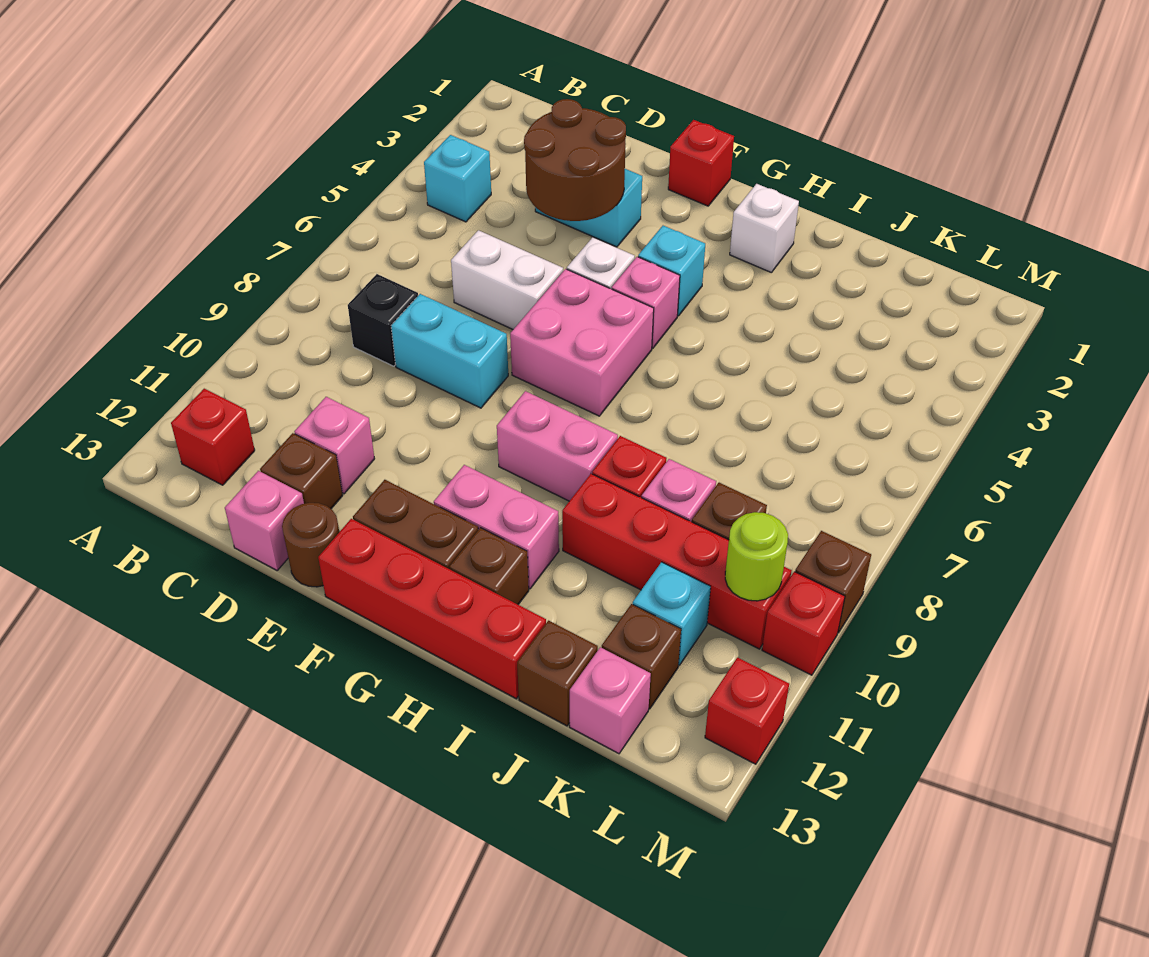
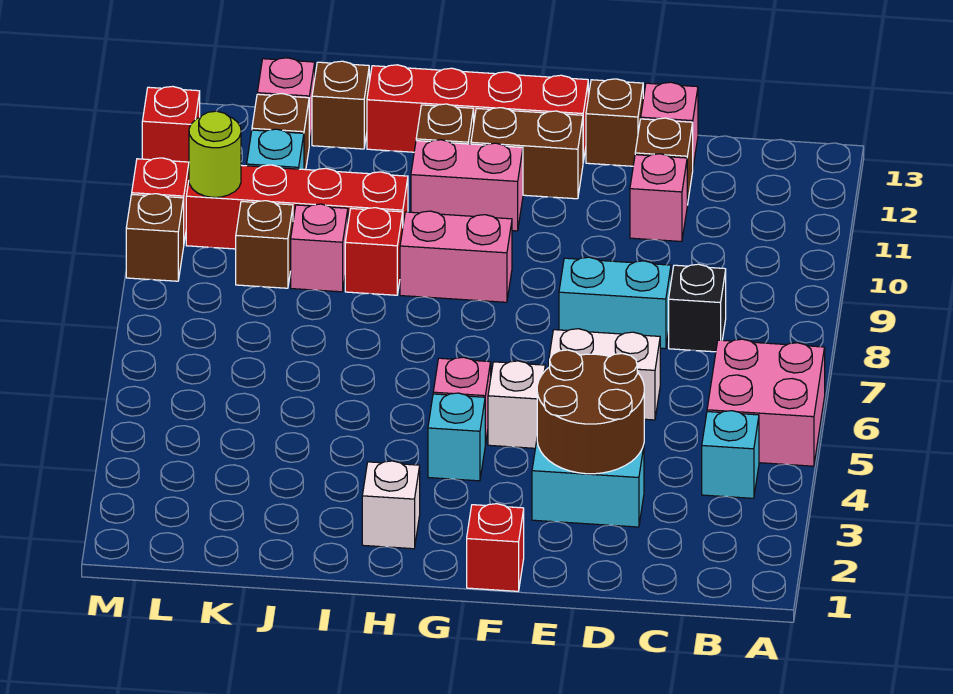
red brick B12 level 1 -> none
brown round brick E13 level 1 -> brown brick E13 level 1
pink brick F6:G7 level 1 -> pink brick A5:B6 level 1

